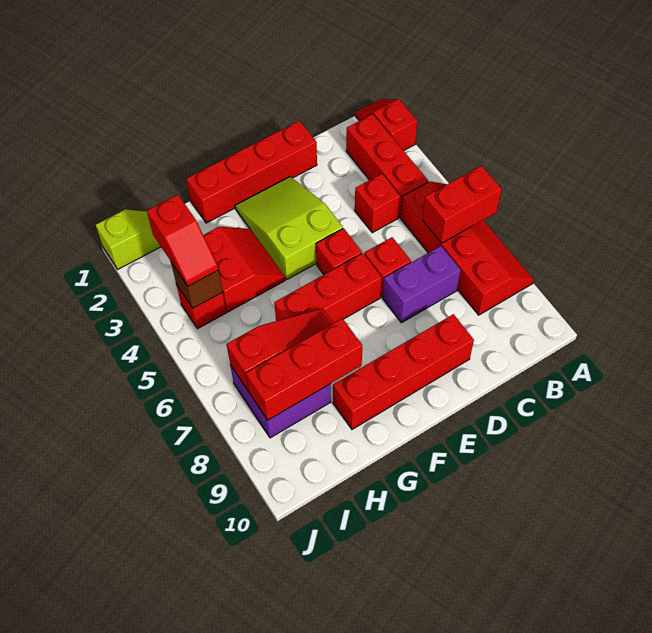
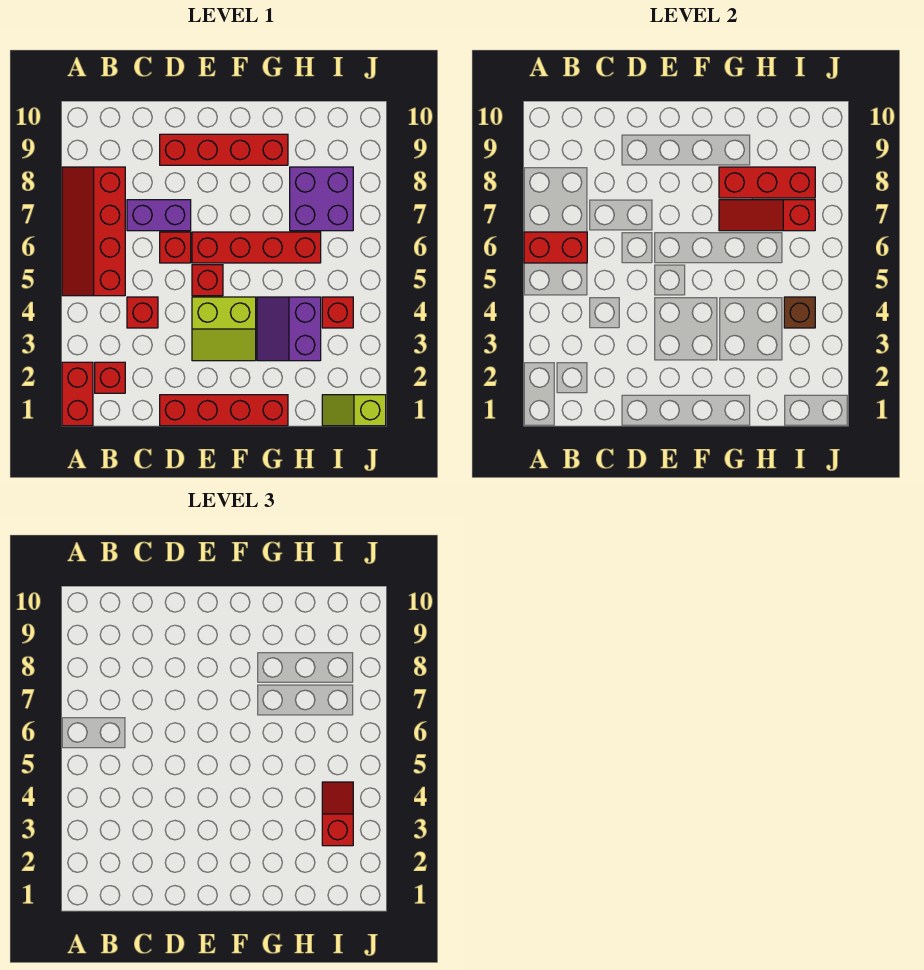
red slope A1:A2 level 1 top 2 -> red brick A1:A2 level 1
red brick B2:B4 level 1 -> red brick B2 level 1
lime slope E2:F4 level 1 top 4 -> lime slope E3:F4 level 1 top 4
red brick E6:G6 level 1 -> red brick E6:H6 level 1
red slope G3:H4 level 1 top H -> purple slope G3:H4 level 1 top H

